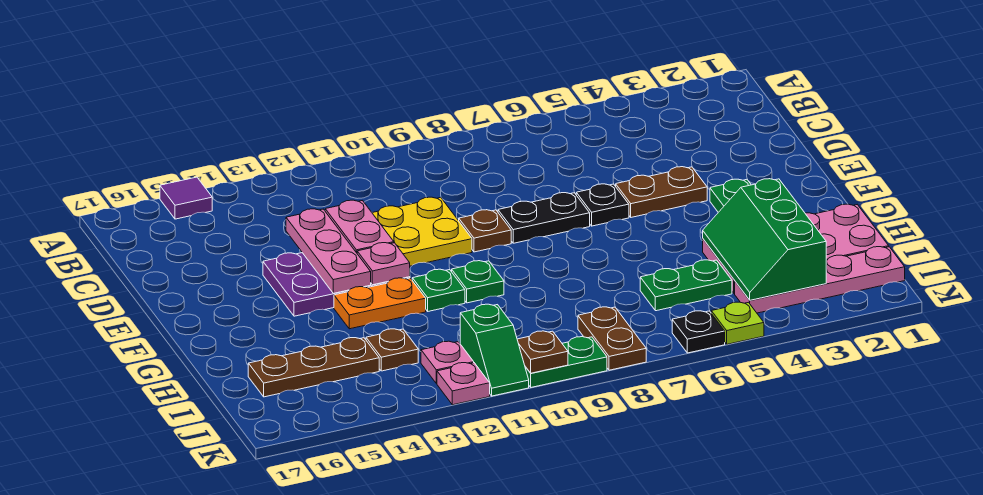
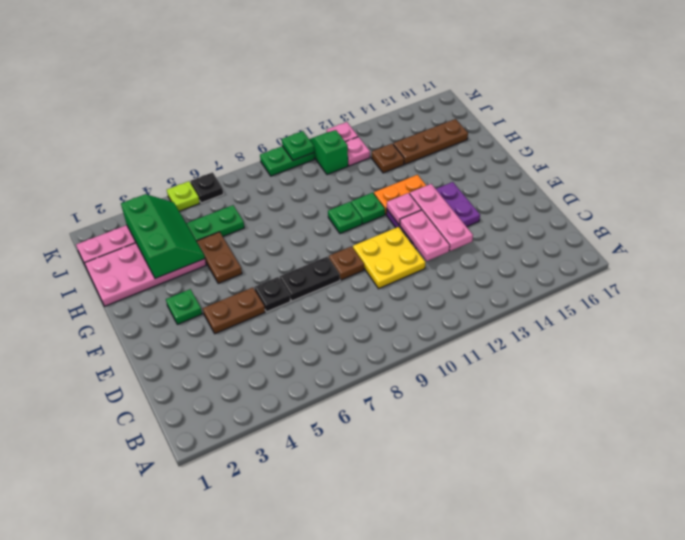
purple tile A15 level 1 -> none
brown plate J8:K8 level 1 -> brown plate G5:H5 level 1
brown plate K10 level 2 -> green plate K10 level 2

